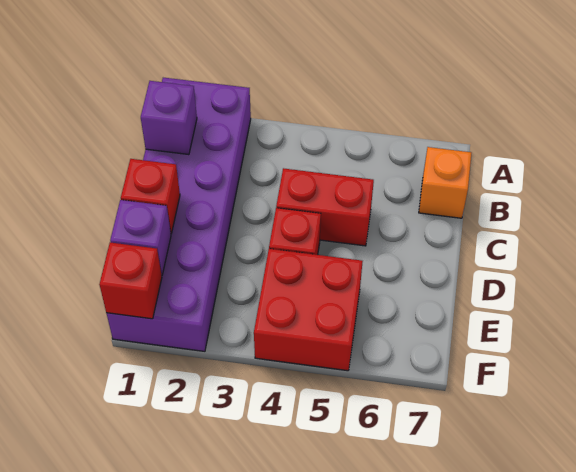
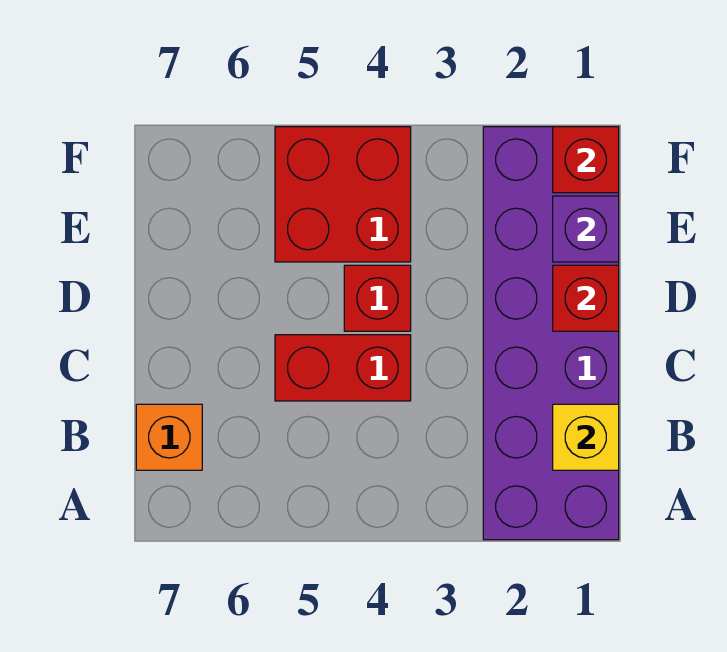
purple brick B1 level 2 -> yellow brick B1 level 2

